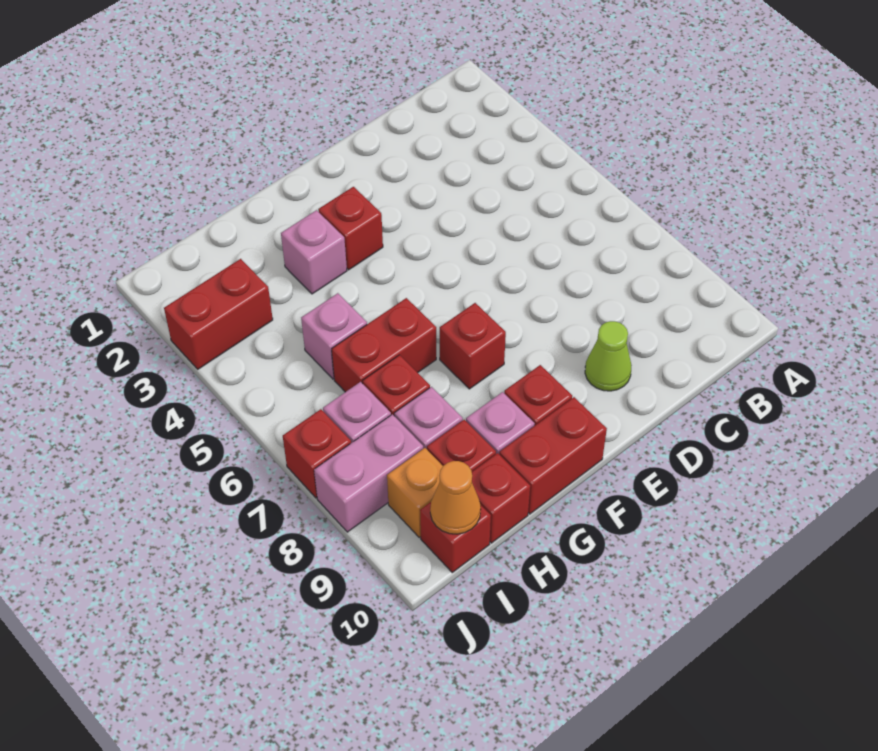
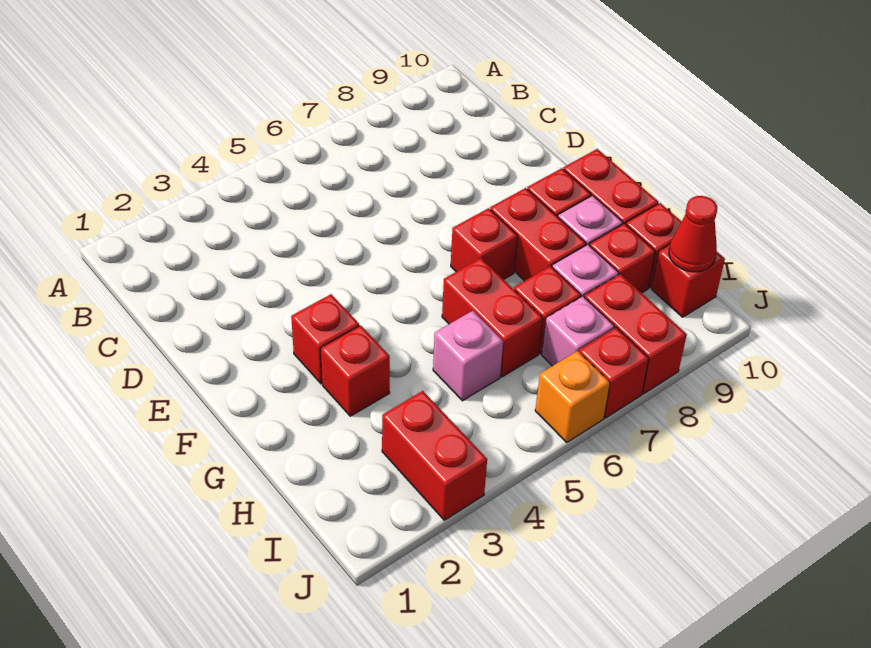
lime cone D9 level 1 -> none
none -> red brick F8:G8 level 1
pink brick G3 level 1 -> red brick G3 level 1
pink brick I8:J8 level 1 -> red brick I8:J8 level 1
orange brick I9 level 1 -> orange brick J6 level 1
orange cone I10 level 2 -> red cone I10 level 2

